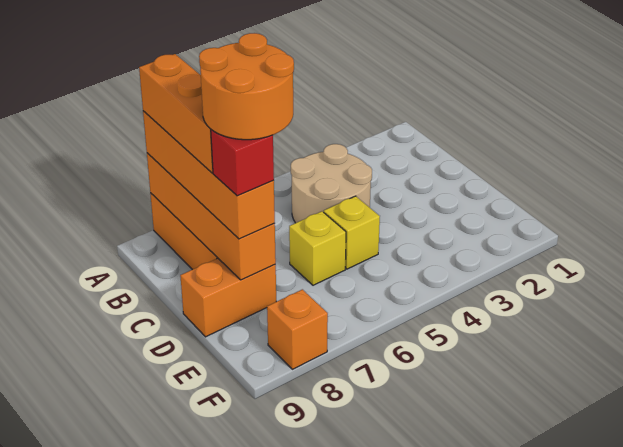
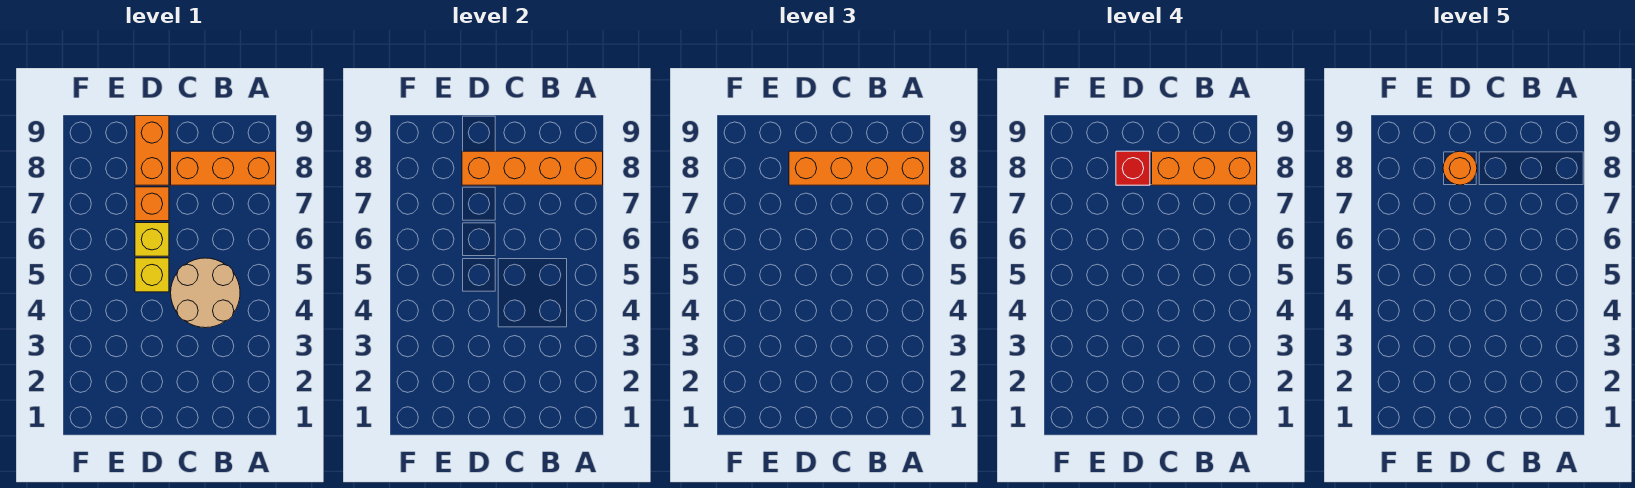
orange round brick C7:D8 level 5 -> orange round brick D8 level 5
orange brick F8 level 1 -> orange brick D7 level 1

